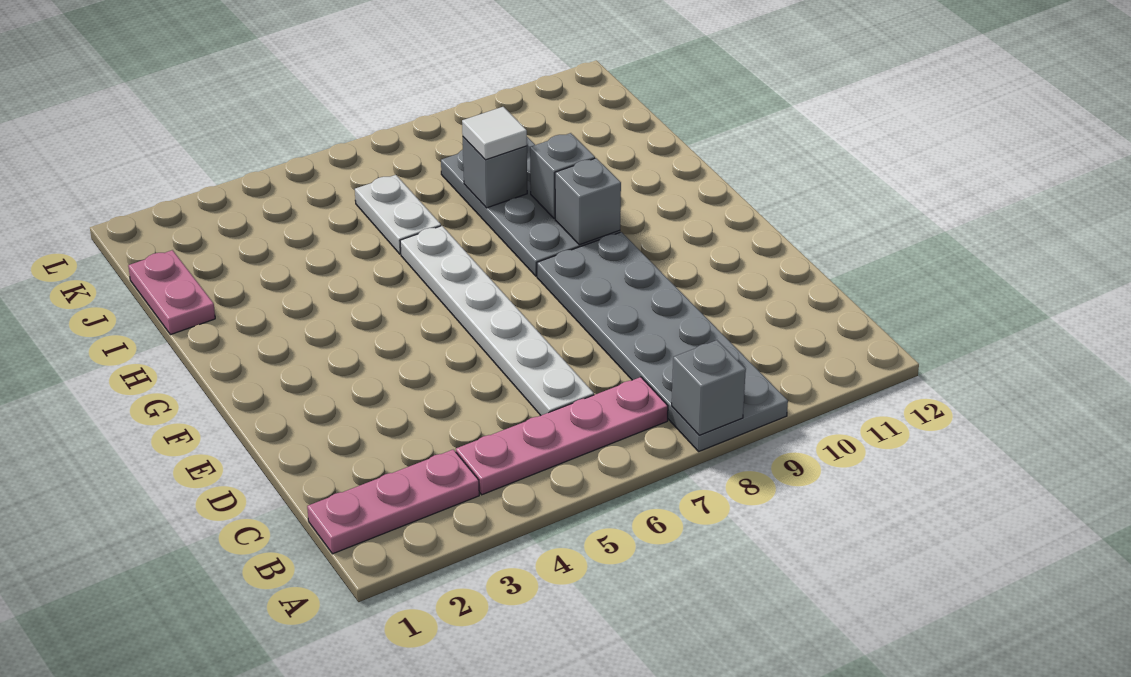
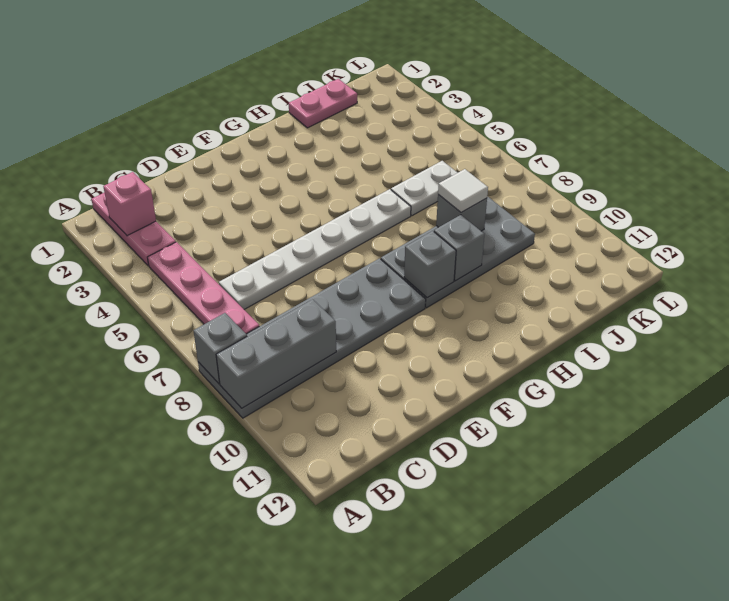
none -> grey brick A9:C9 level 2
none -> pink brick B2 level 2

